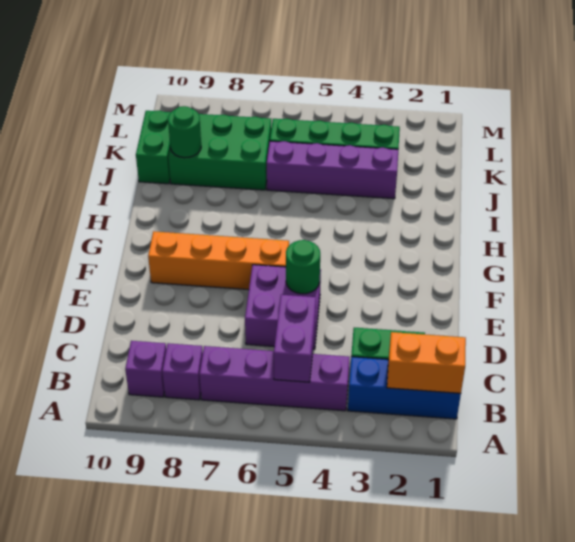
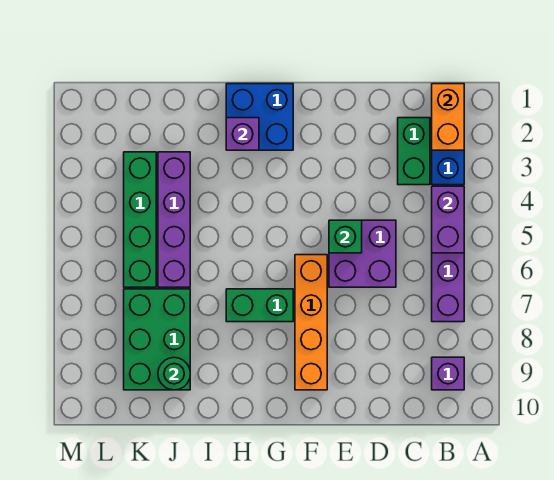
purple brick B5:C5 level 2 -> purple brick B4:B5 level 2
purple brick B8 level 1 -> purple brick H2 level 2
green round brick E5 level 2 -> green brick E5 level 2
none -> blue brick G1:H2 level 1
green brick J10:K10 level 1 -> green brick G7:H7 level 1

